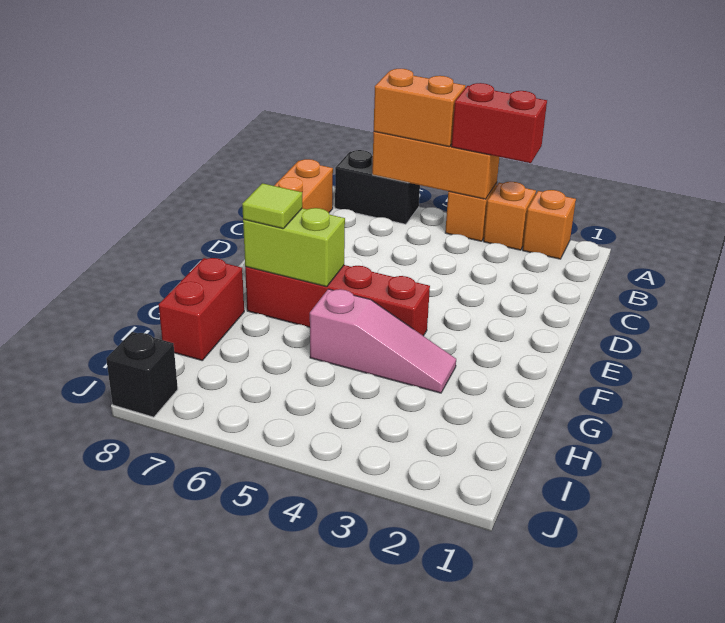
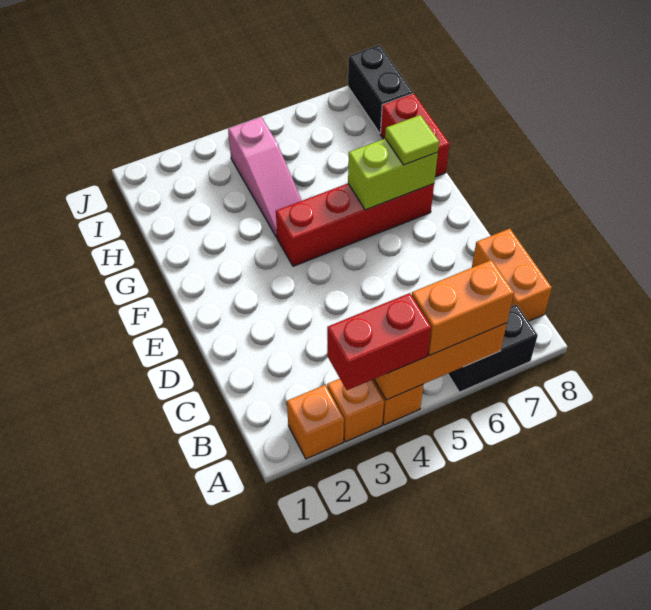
pink slope G3:G5 level 1 top 5 -> pink slope G4:I4 level 1 top I
black brick J8 level 1 -> black brick I8:J8 level 1

